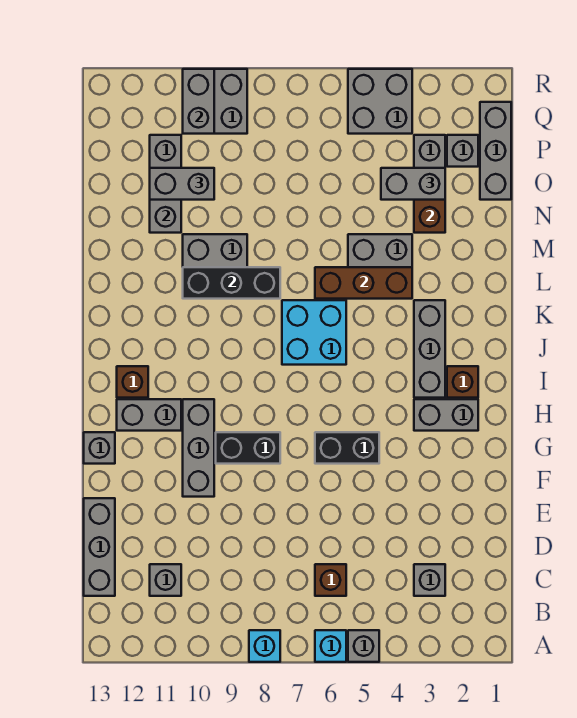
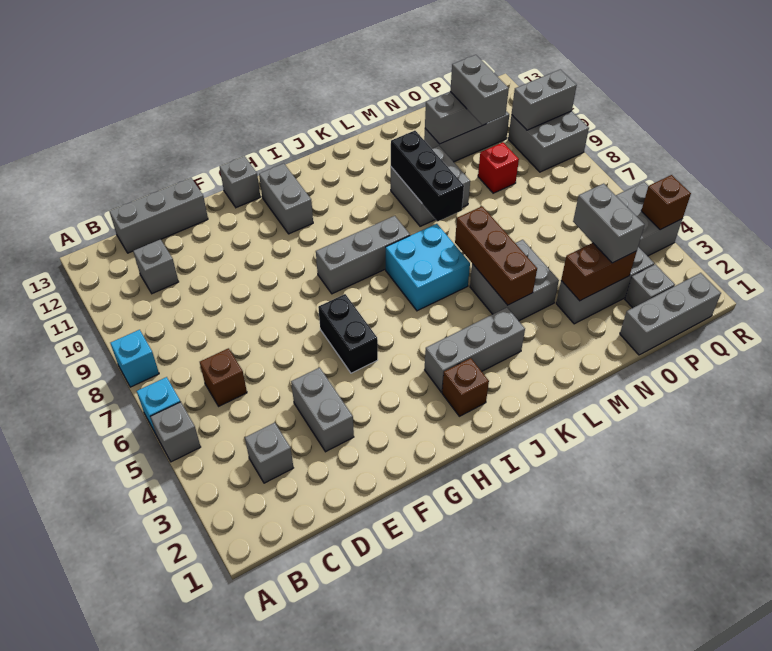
grey brick F10:H10 level 1 -> grey brick H8:J8 level 1
black brick G8:G9 level 1 -> none
grey brick H2:H3 level 1 -> grey brick E3:E4 level 1
brown brick I12 level 1 -> brown brick R4 level 2
none -> red brick O9 level 1

